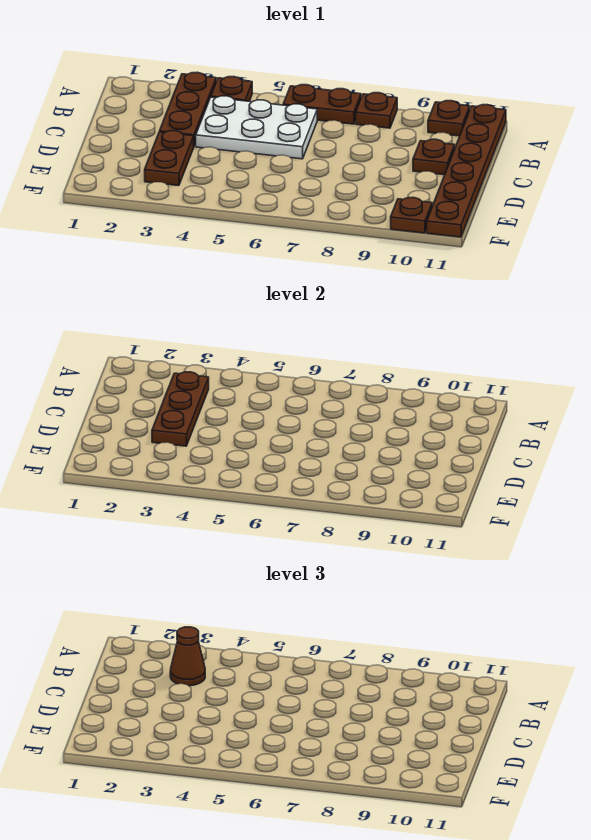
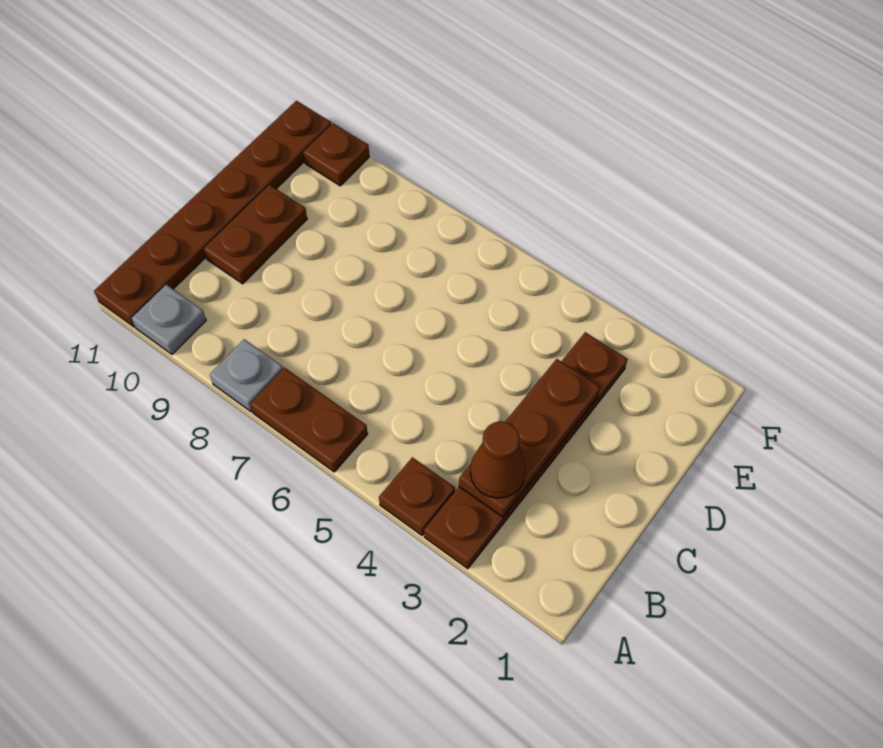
brown plate A8 level 1 -> grey plate A8 level 1
brown plate A10 level 1 -> grey plate A10 level 1
white plate B4:C6 level 1 -> none
brown plate C10 level 1 -> brown plate C10:D10 level 1

